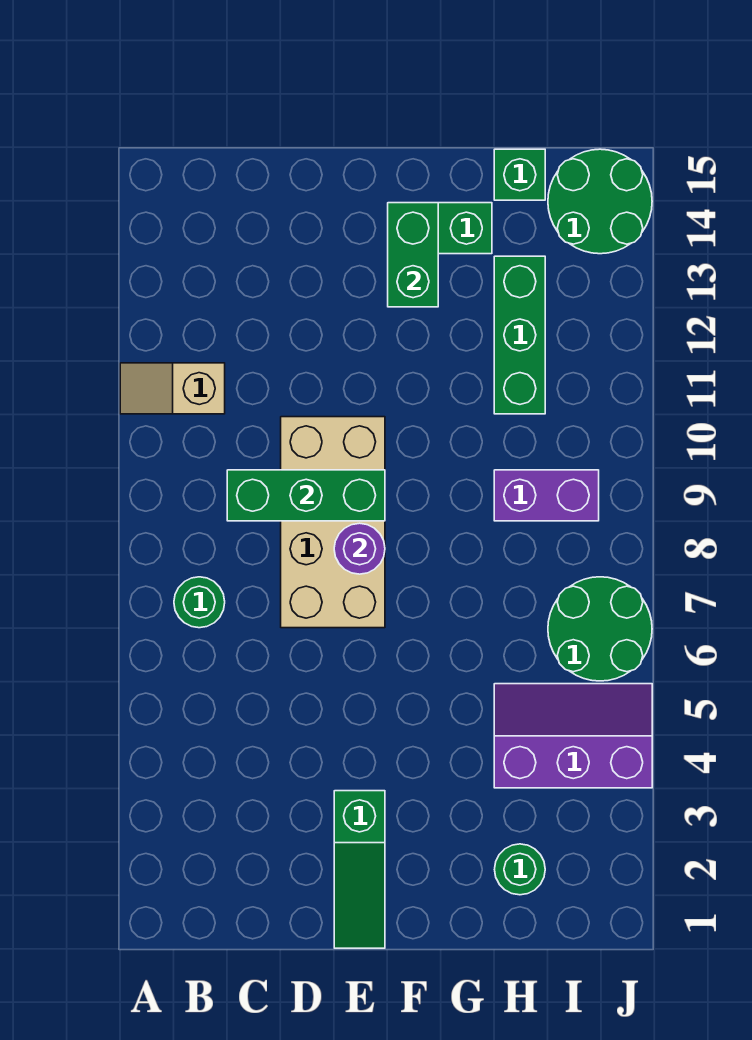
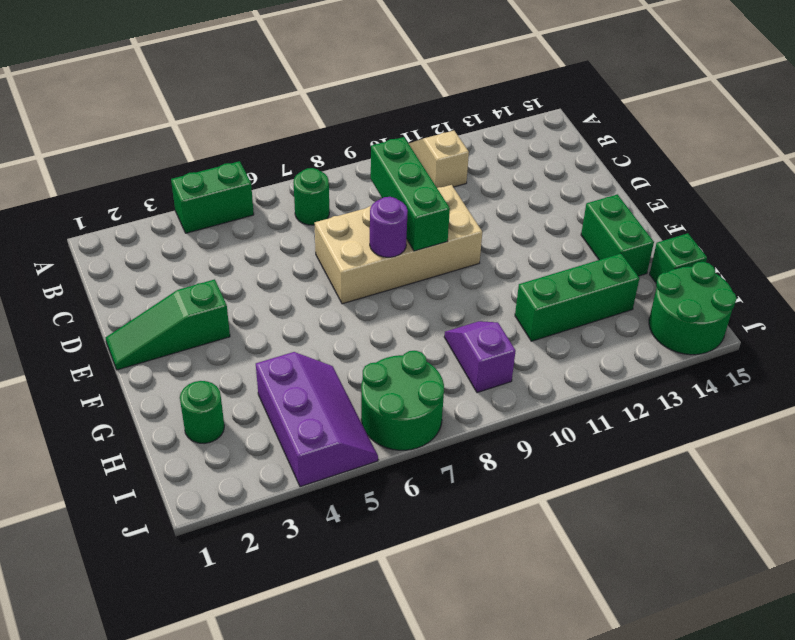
green brick F13:F14 level 2 -> green brick A4:A5 level 1
purple brick H9:I9 level 1 -> purple slope H9:I9 level 1 top I

